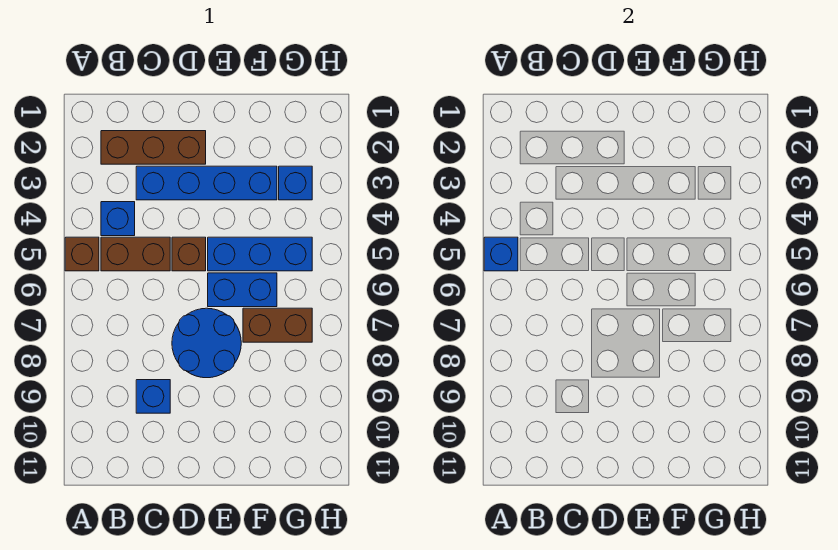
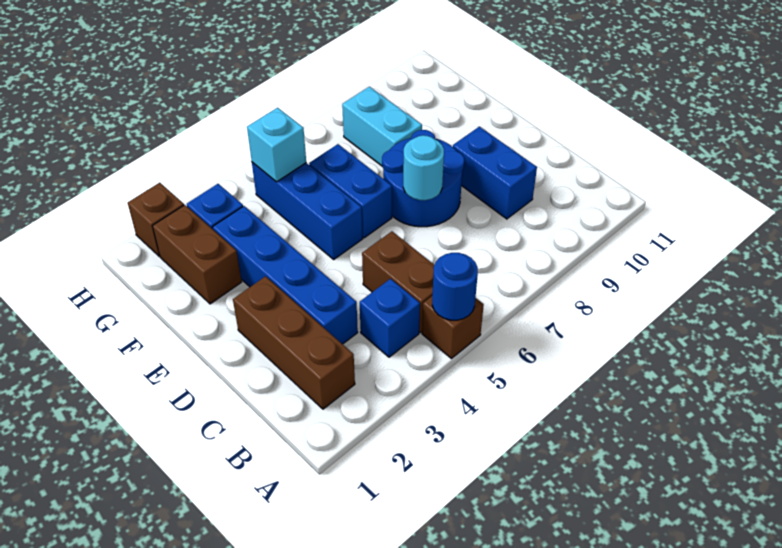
blue brick A5 level 2 -> blue round brick A5 level 2
blue brick C9 level 1 -> blue brick C9:D9 level 1
brown brick D5 level 1 -> brown brick H2 level 1
none -> cyan round brick D7 level 2
brown brick F7:G7 level 1 -> brown brick F2:G2 level 1
none -> cyan brick F8:G8 level 1
none -> cyan brick G5 level 2

